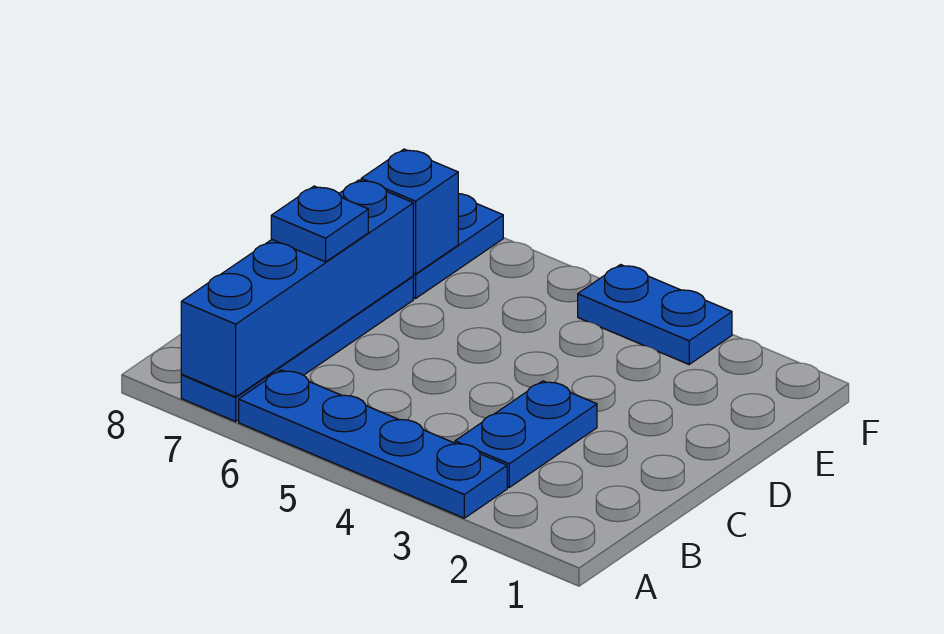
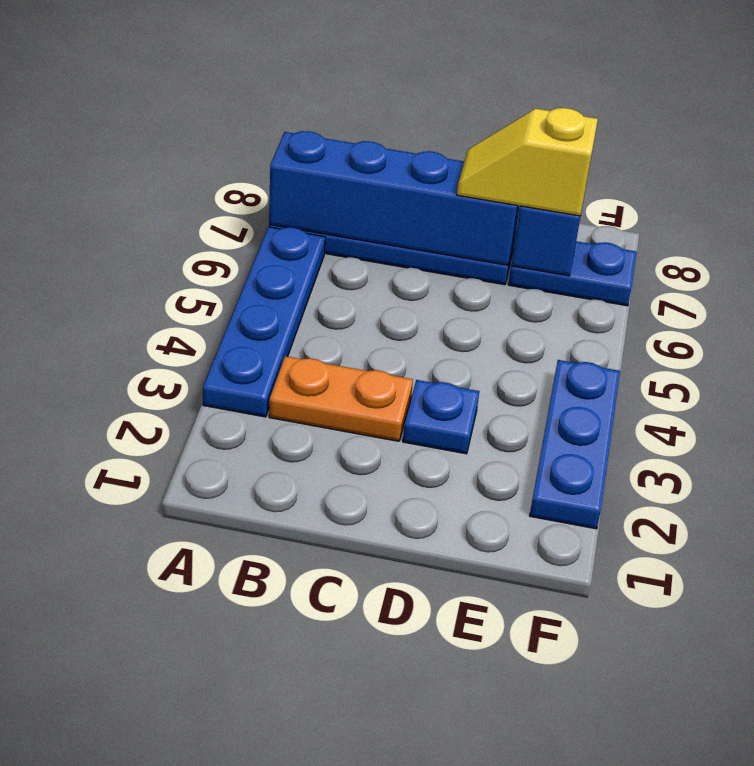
blue plate B3:C3 level 1 -> orange plate B3:C3 level 1
blue plate C7 level 3 -> blue plate D3 level 1
none -> yellow slope D7:E7 level 3 top E
blue plate F3:F4 level 1 -> blue plate F2:F4 level 1

